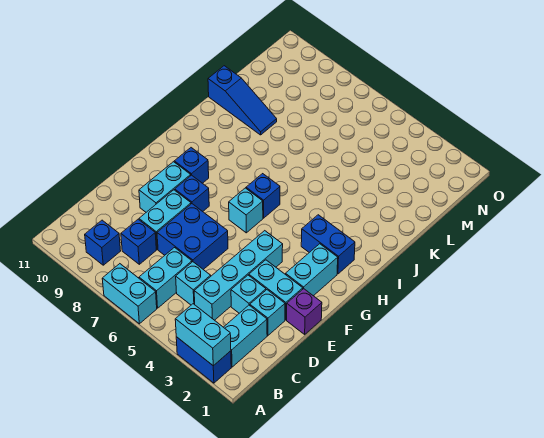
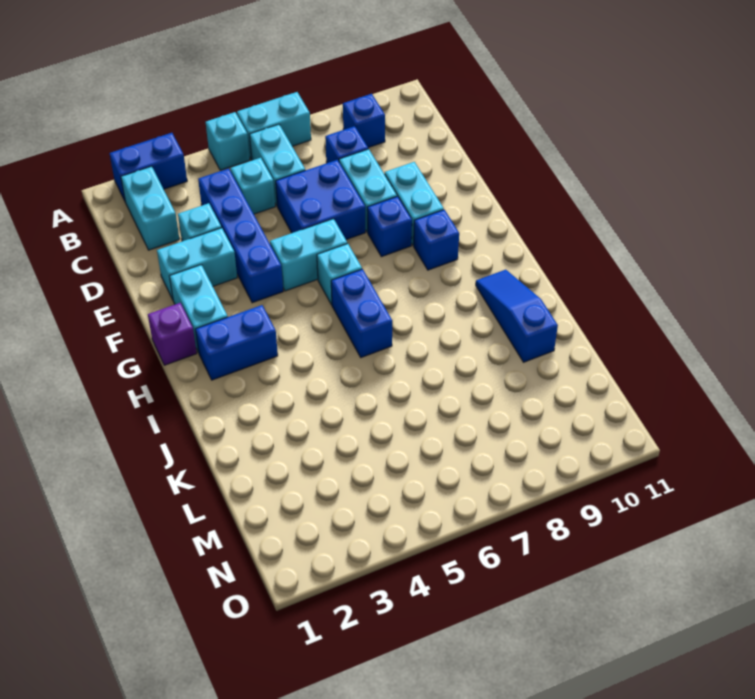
cyan brick A2:A3 level 2 -> cyan brick F5:F6 level 1
cyan brick C4:F4 level 1 -> blue brick C4:F4 level 1
cyan brick D2 level 1 -> cyan brick A5 level 1
purple brick E1 level 1 -> purple brick G1 level 1
blue brick H6 level 1 -> blue brick H6:I6 level 1
blue slope K9:K11 level 1 top 11 -> blue slope I10:K10 level 1 top K

